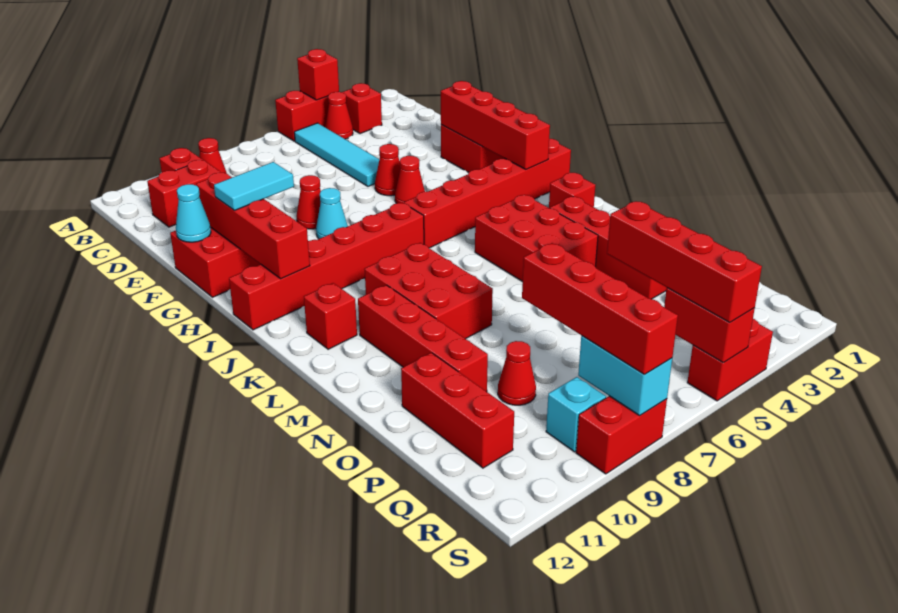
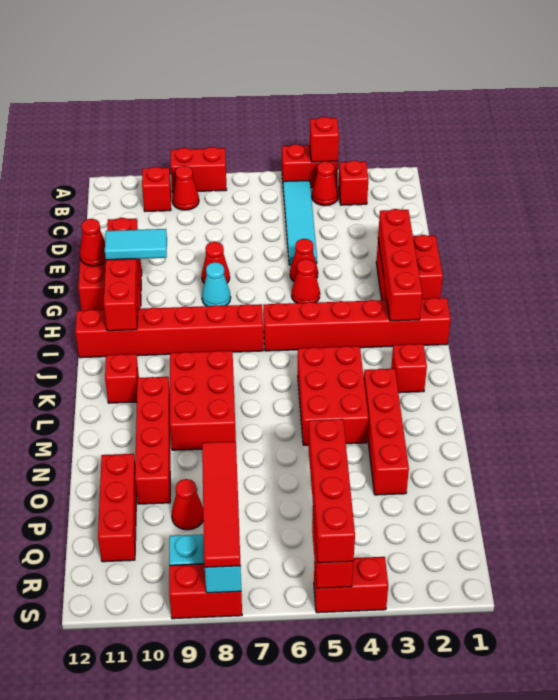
red brick C10:C11 level 1 -> red brick A8:A9 level 1
cyan cone F12 level 2 -> red cone F12 level 2
red brick P8:S8 level 3 -> red tile P8:S8 level 3

